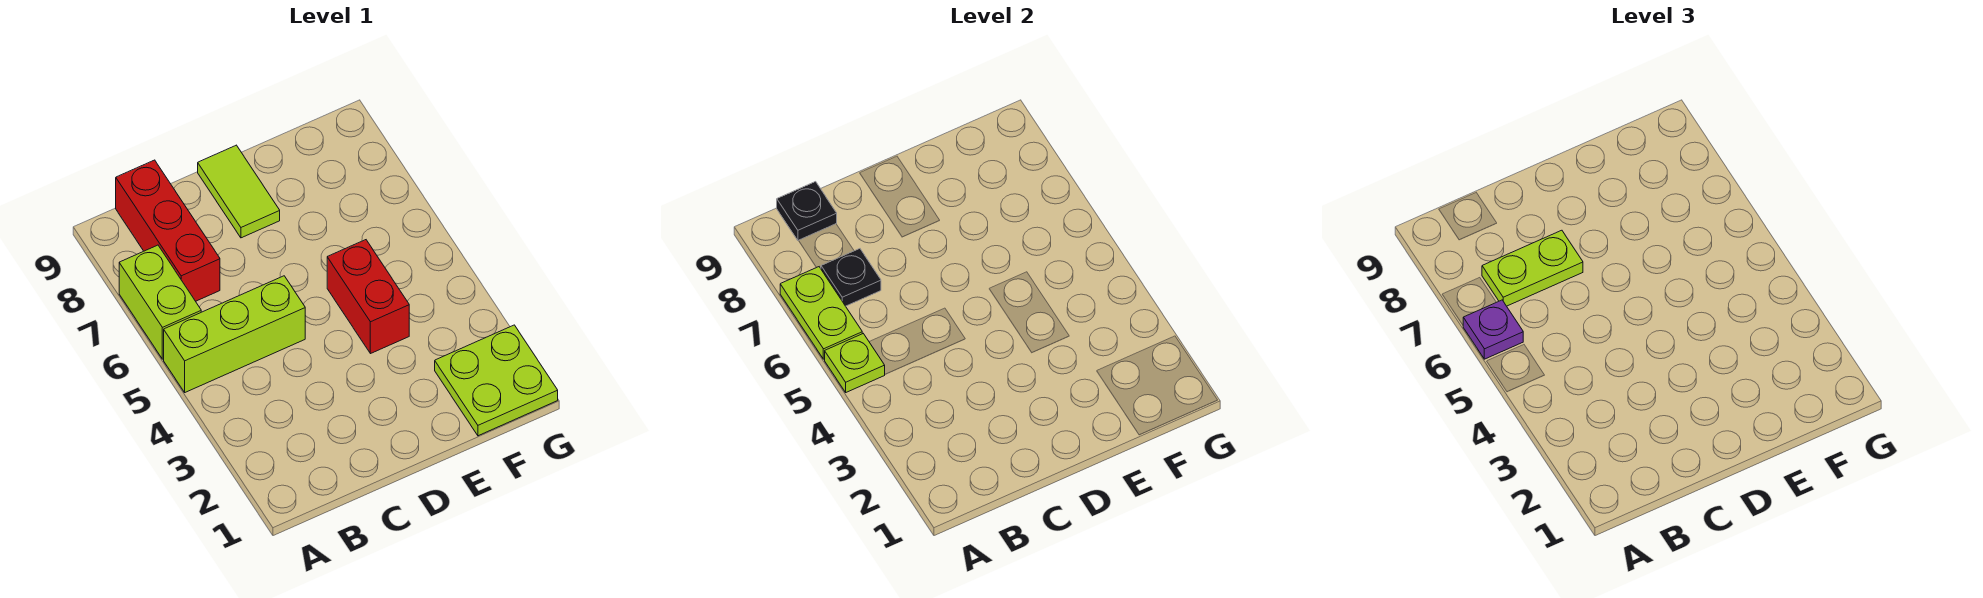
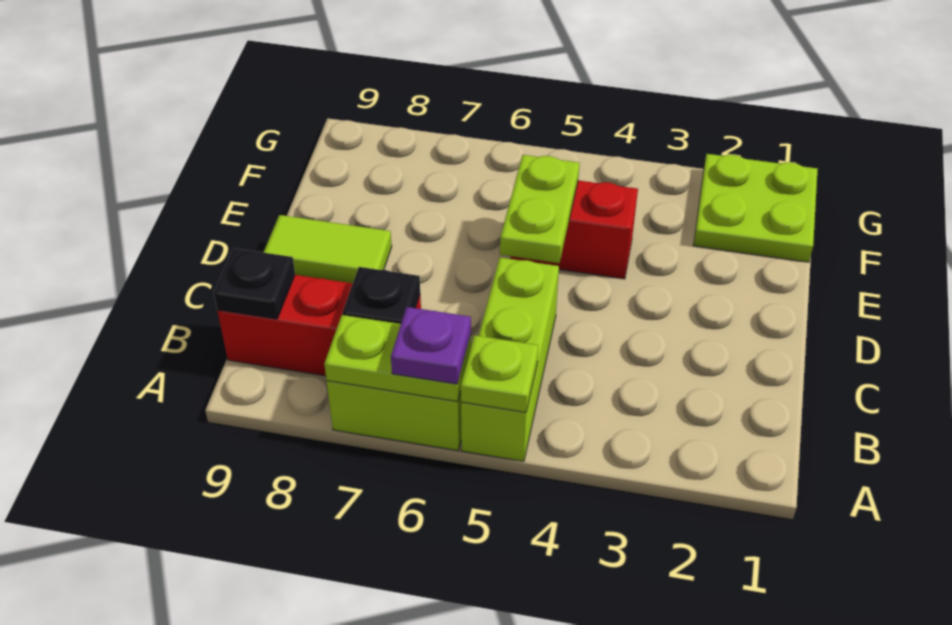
lime plate B7:C7 level 3 -> lime plate D5:E5 level 2

